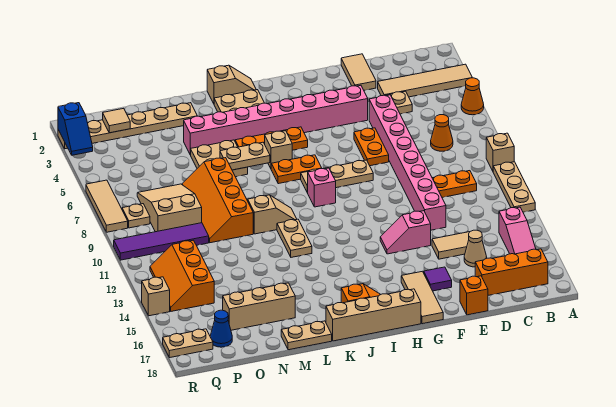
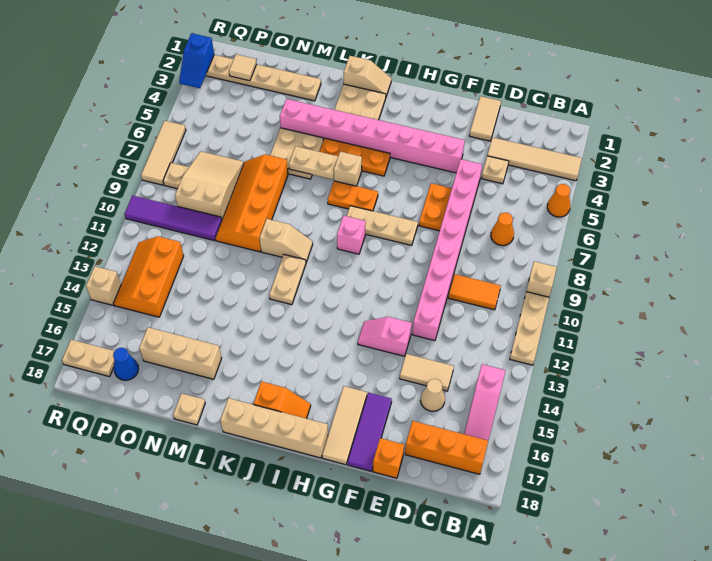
orange plate C10:D10 level 1 -> orange tile C10:D10 level 1
purple tile F16 level 1 -> purple tile F16:F18 level 1
tan plate L18:M18 level 1 -> tan plate M18 level 1

